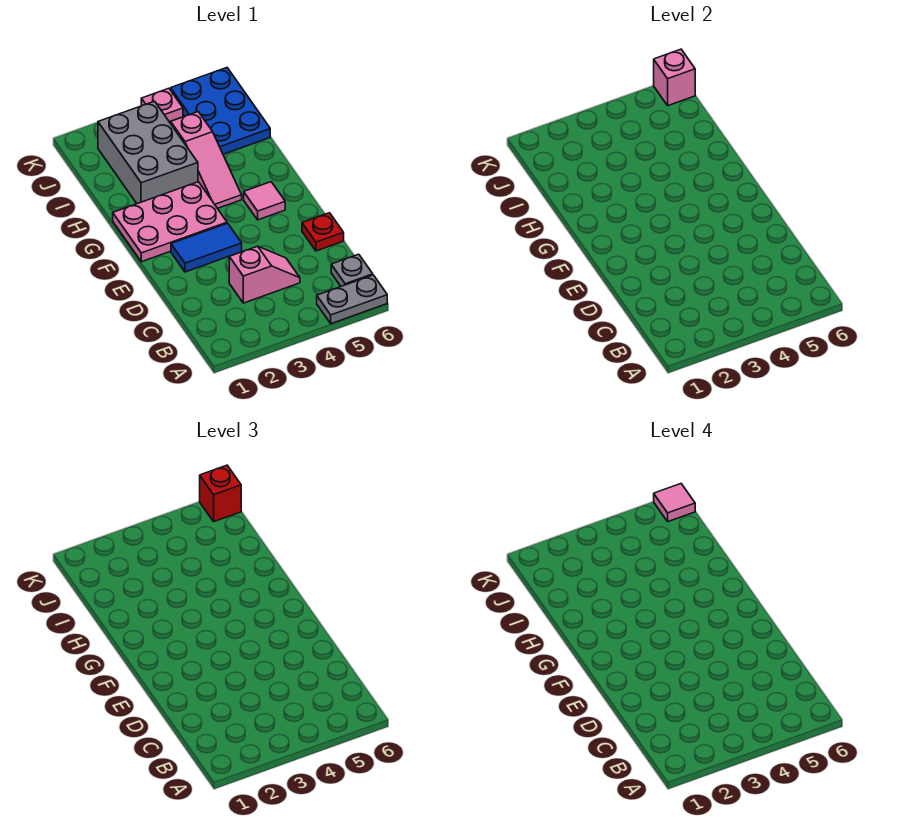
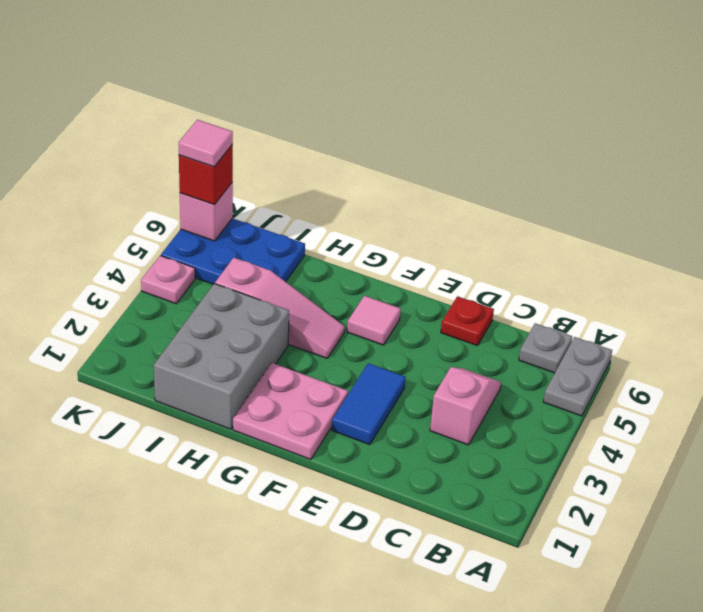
pink plate F1:G3 level 1 -> pink plate F1:G2 level 1
grey brick H2:J3 level 1 -> grey brick H1:I3 level 1

